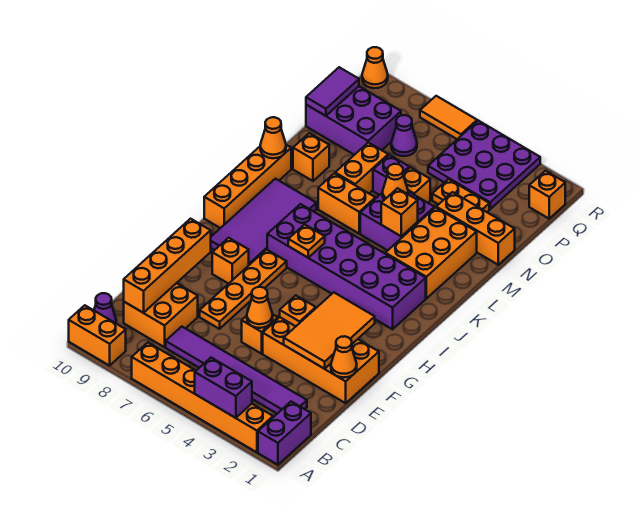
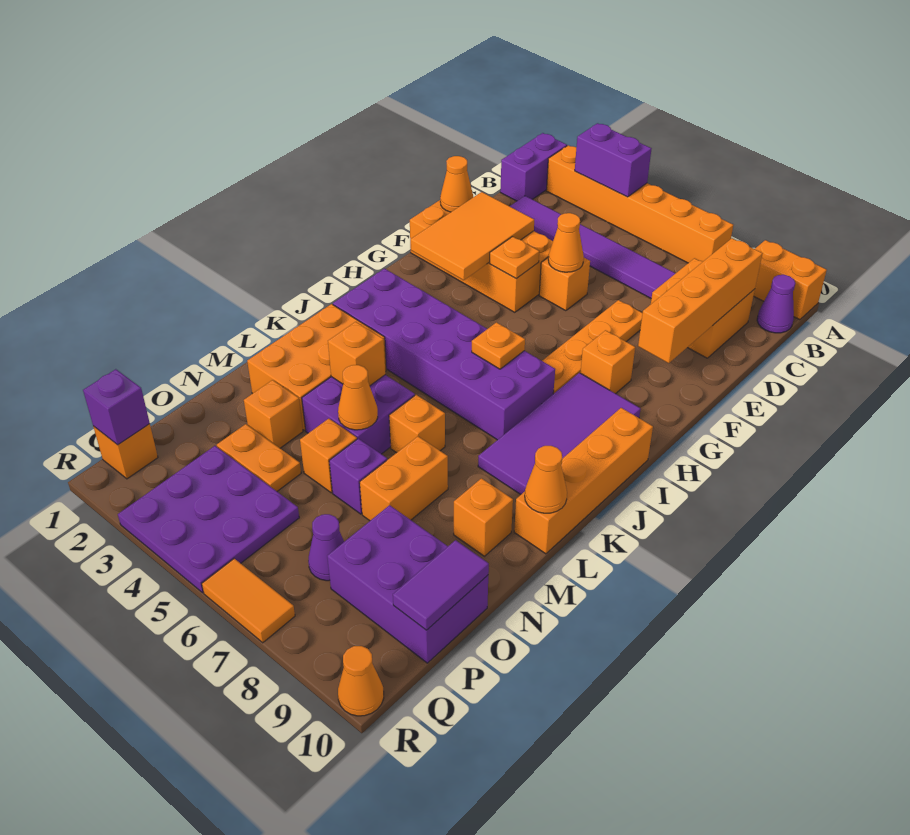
orange brick L6:L7 level 1 -> orange brick L6 level 1
orange brick N1:N3 level 1 -> orange brick N3 level 1
none -> purple brick Q1 level 2

